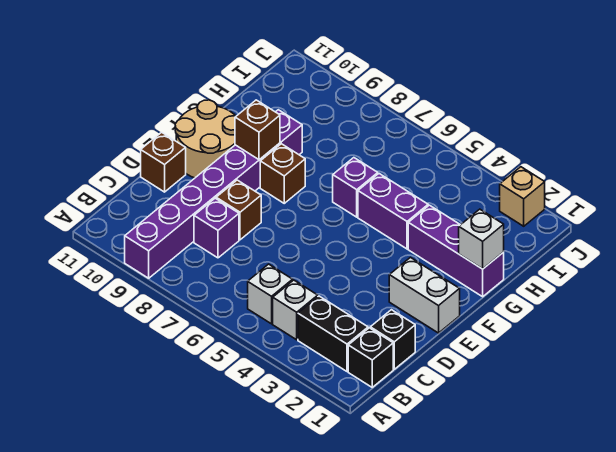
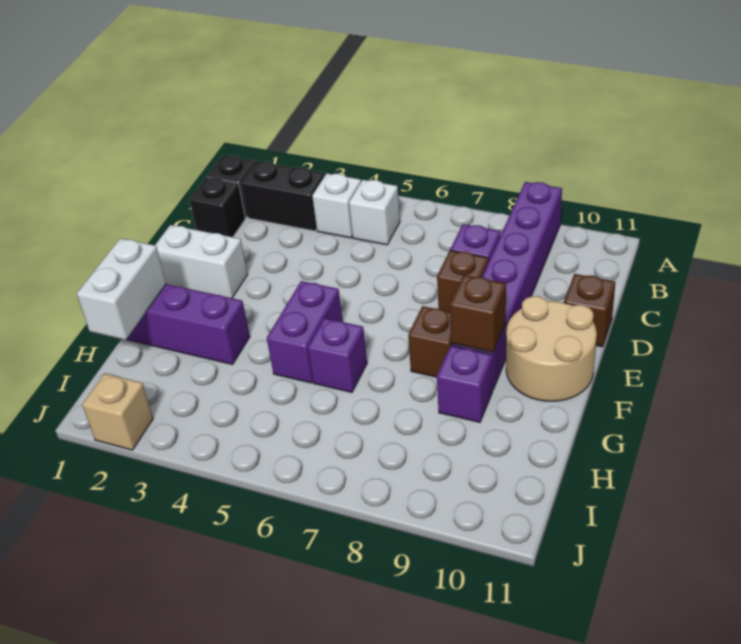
white brick G1 level 2 -> white brick G1:H1 level 2
purple brick G4:G5 level 1 -> purple brick F5:G5 level 1

